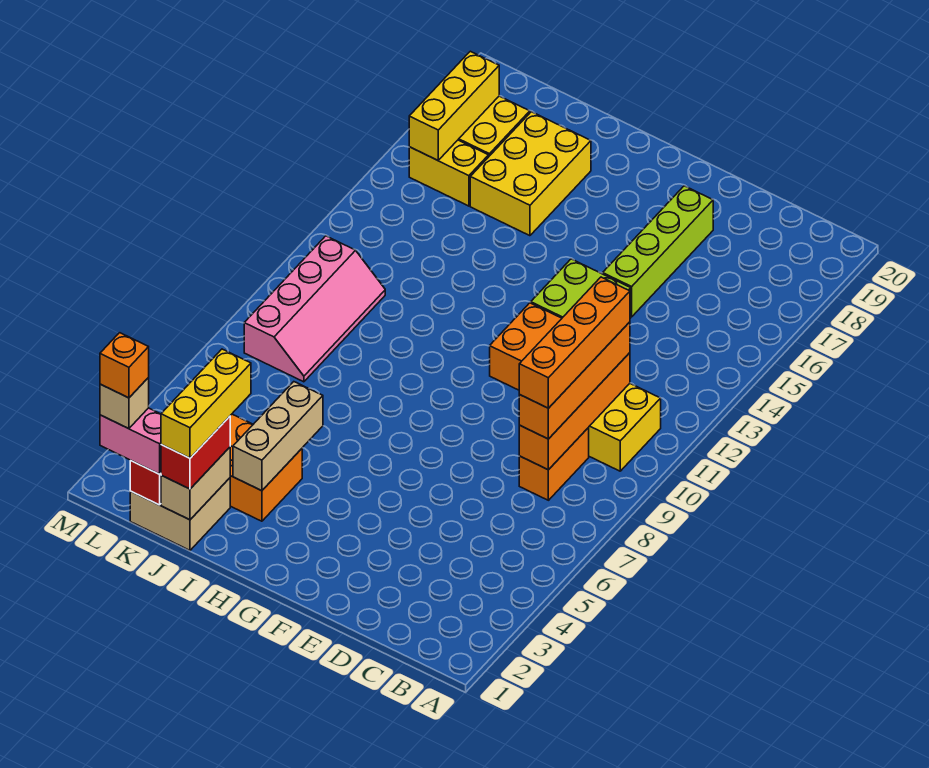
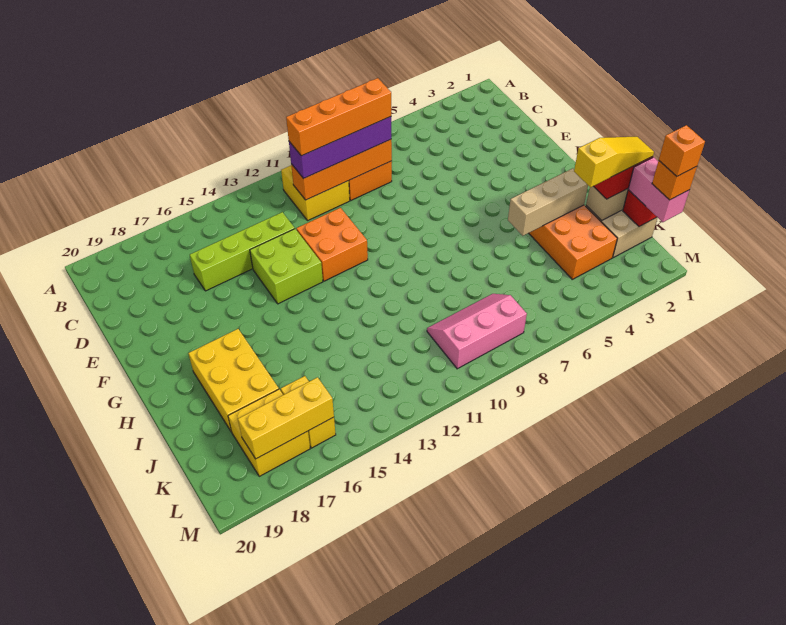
orange brick C8:C11 level 3 -> purple brick C8:C11 level 3
lime brick E15:E18 level 1 -> lime brick D13:D16 level 1
yellow brick I16:J18 level 1 -> yellow brick H17:J18 level 1
yellow brick J1:J3 level 4 -> yellow slope J1:J3 level 4 top 3
pink slope K8:L11 level 1 top L -> pink slope K8:L10 level 1 top L
tan brick L1 level 4 -> orange brick L1 level 4

